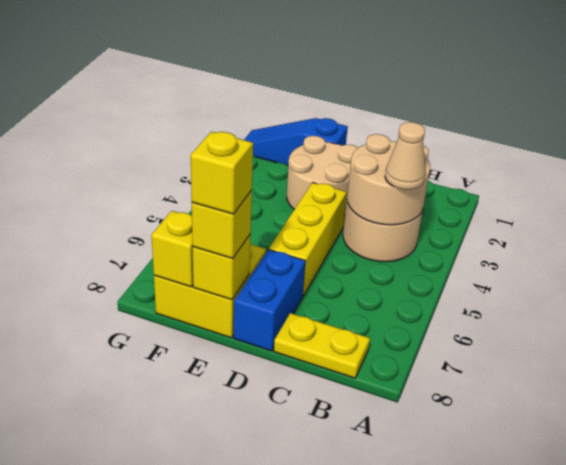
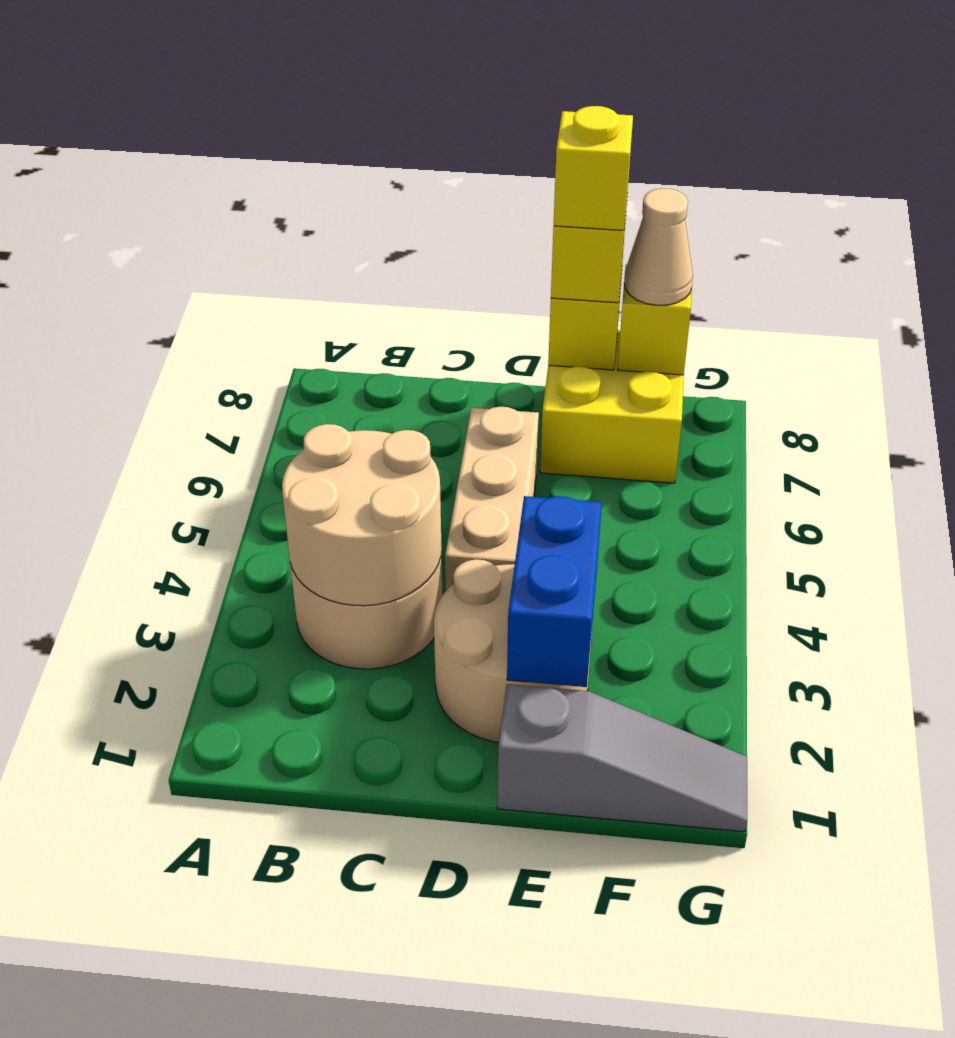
tan cone B4 level 3 -> tan cone F8 level 3
yellow plate B8:C8 level 1 -> none
yellow brick D4:D6 level 1 -> tan brick D4:D6 level 1
blue brick D7:D8 level 1 -> blue brick E2:E3 level 2
blue slope E1:G1 level 1 top E -> grey slope E1:G1 level 1 top E

